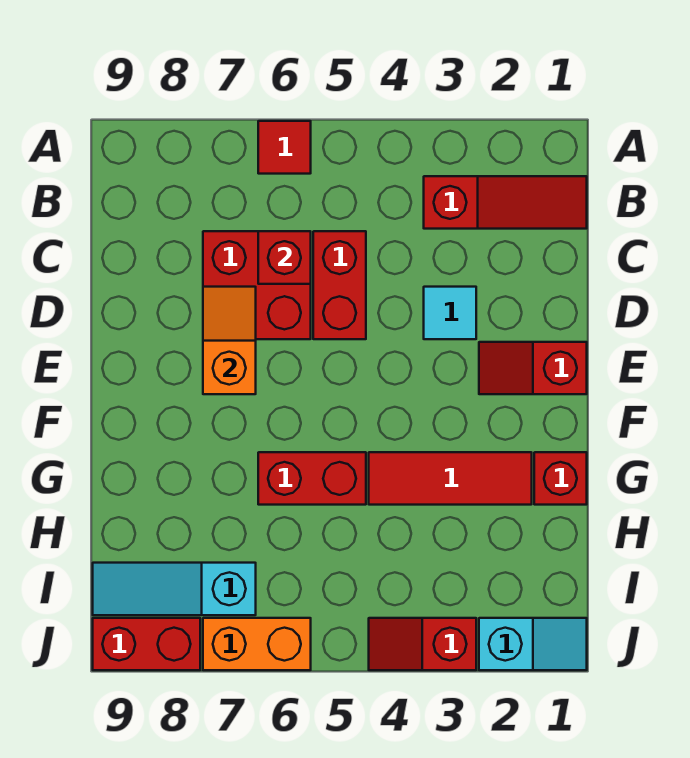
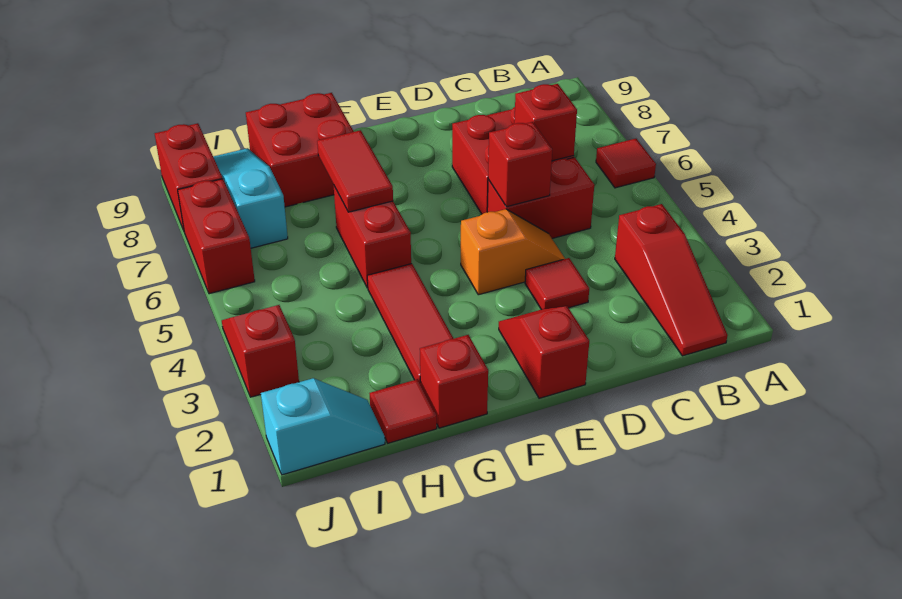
cyan tile D3 level 1 -> red tile D3 level 1
none -> red brick D5 level 2
orange slope D7:E7 level 2 top E -> orange slope D4:E4 level 1 top E
none -> red tile G6:G7 level 2
none -> red brick G8:H9 level 1
none -> red tile H1 level 1
cyan slope J1:J2 level 1 top 2 -> cyan slope I1:J1 level 1 top J
orange brick J6:J7 level 1 -> red brick J6:J7 level 1

